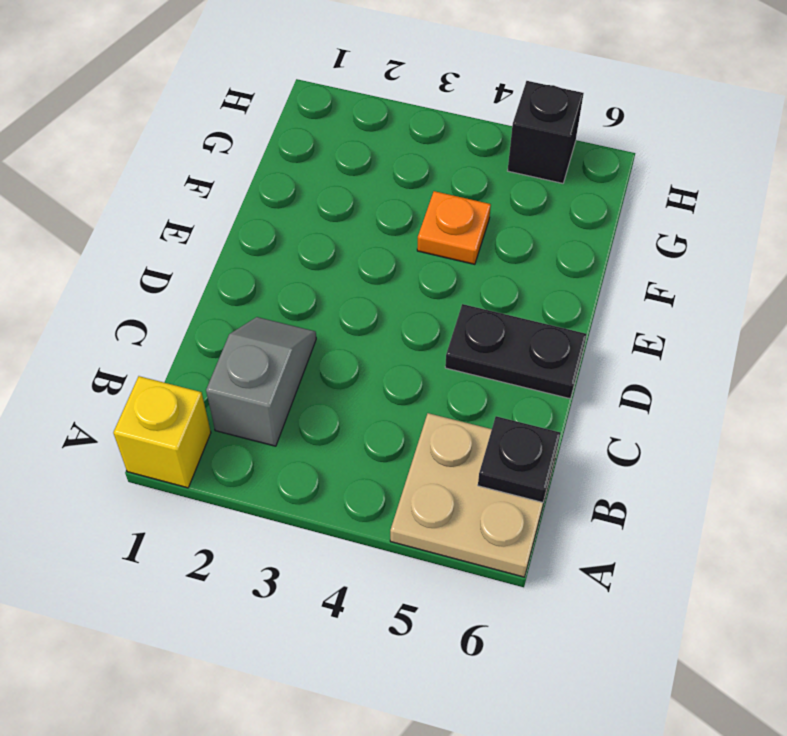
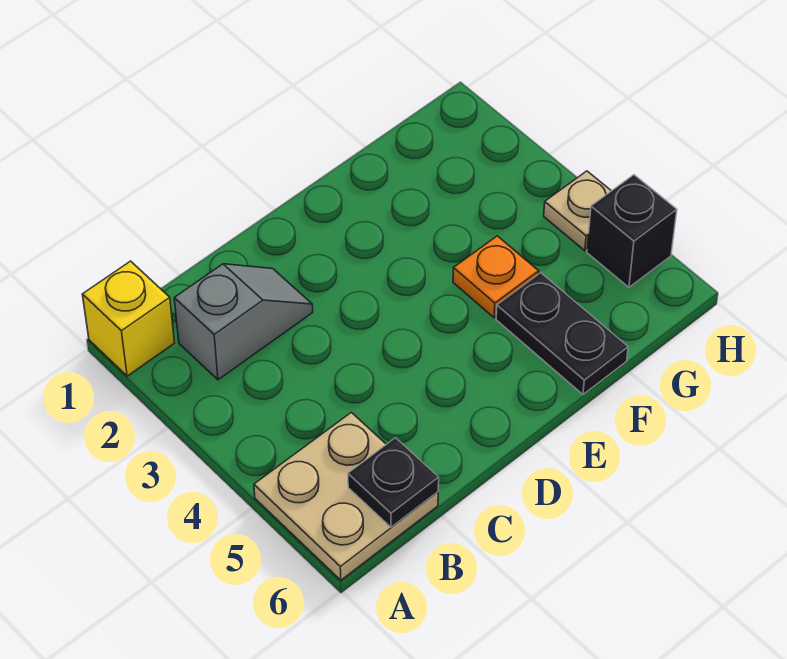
black plate D5:D6 level 1 -> black plate F5:F6 level 1
none -> tan plate H4 level 1

